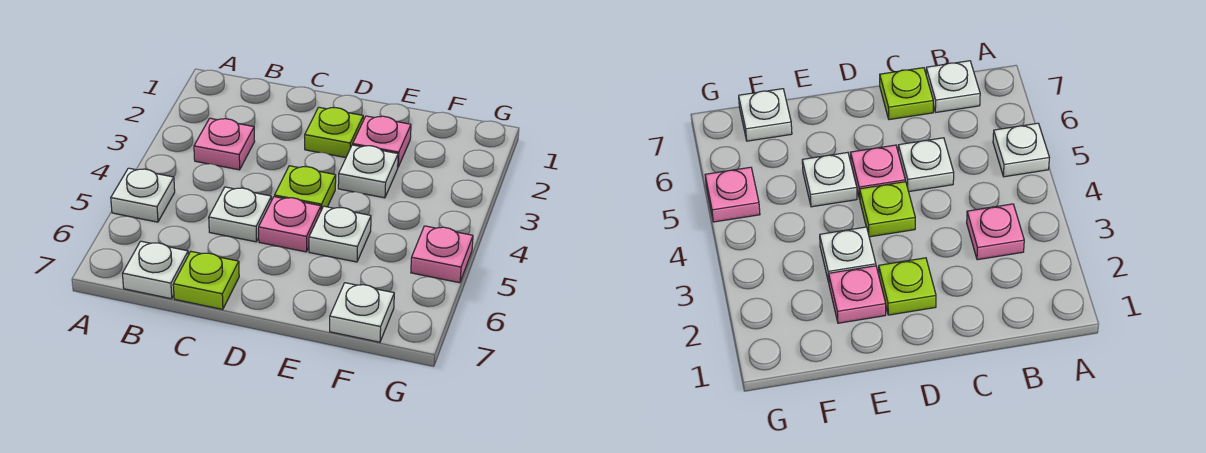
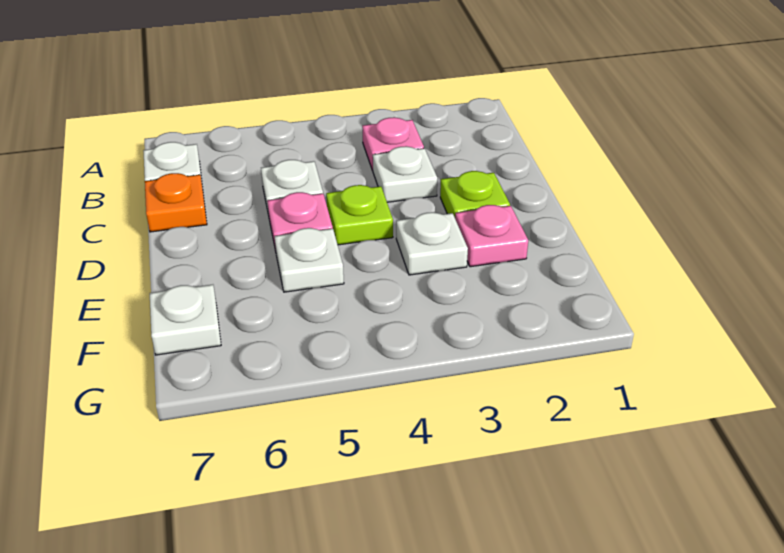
white plate A5 level 1 -> white plate C3 level 1
lime plate C7 level 1 -> orange plate C7 level 1
pink plate G5 level 1 -> none

